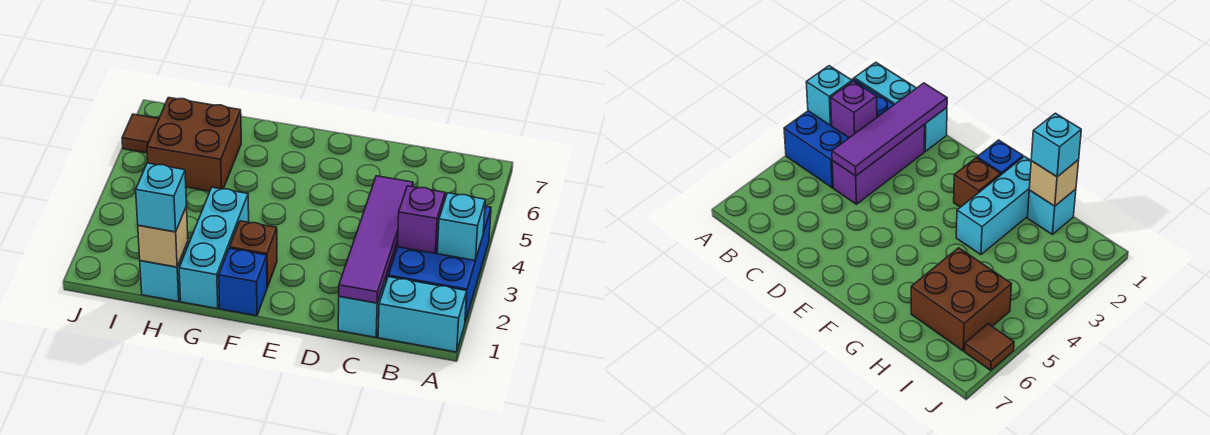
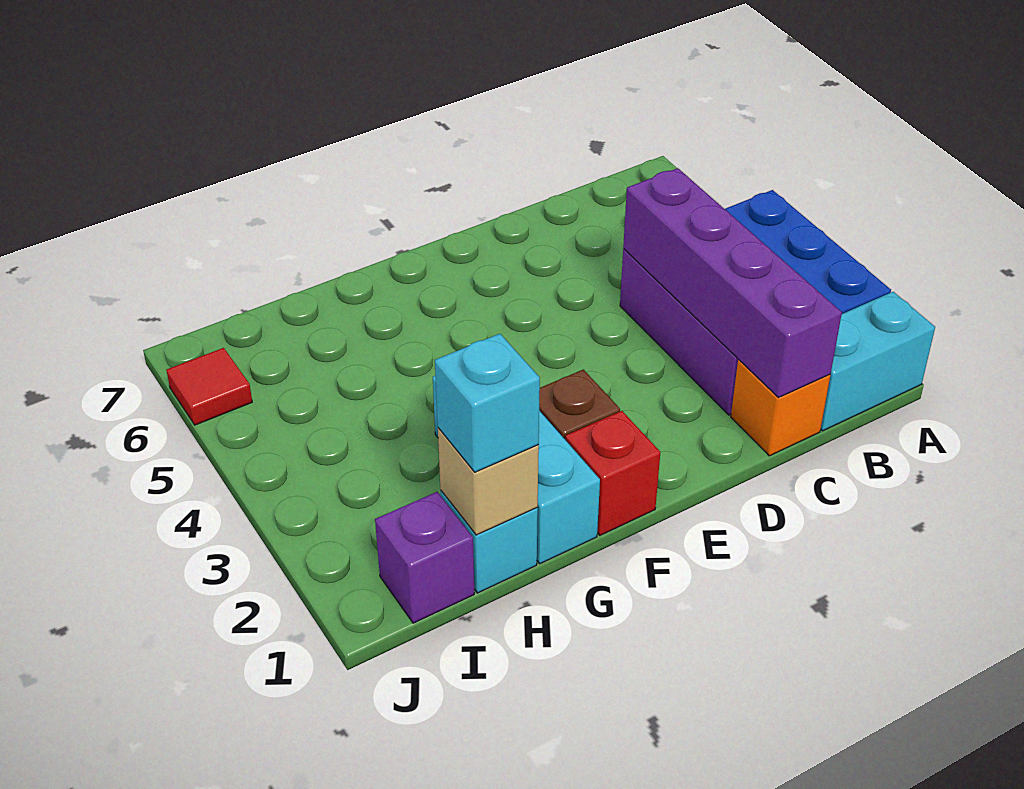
cyan brick A3 level 2 -> none
purple brick B3 level 2 -> purple brick I1 level 1
cyan brick C1 level 1 -> orange brick C1 level 1
purple tile C1:C4 level 2 -> purple brick C1:C4 level 2
blue brick F1 level 1 -> red brick F1 level 1
brown brick H5:I6 level 1 -> none
brown tile J6 level 1 -> red tile J6 level 1

